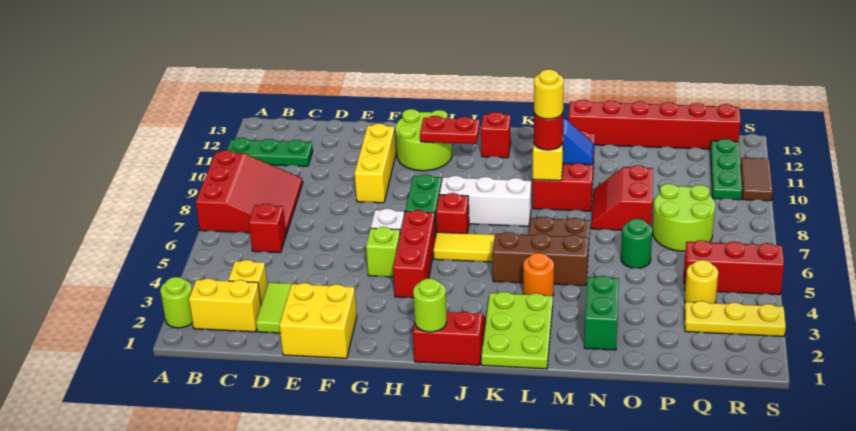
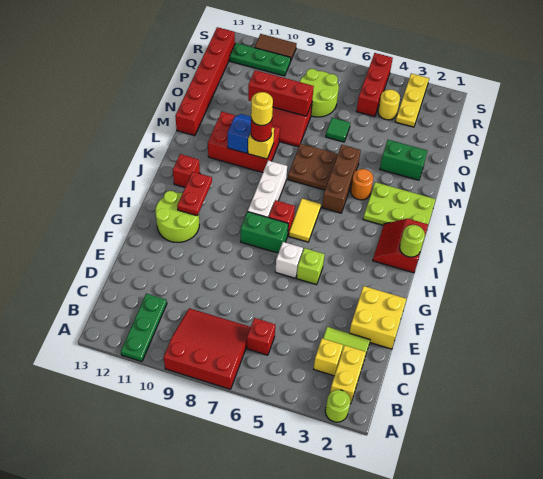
yellow brick F9:F11 level 1 -> none
red brick H4:H6 level 1 -> red brick O8:O10 level 2
green round brick O6 level 1 -> green tile O6 level 1

